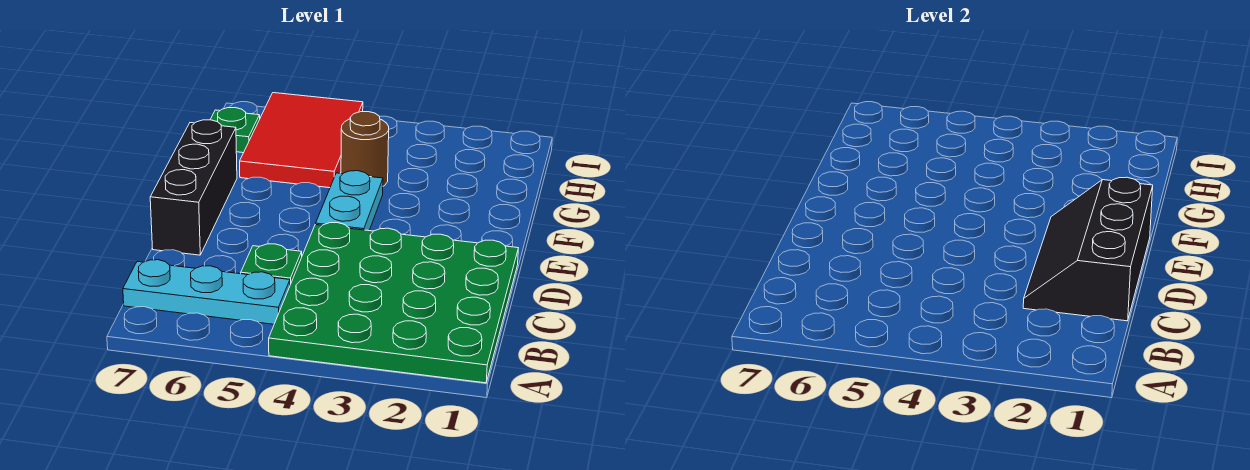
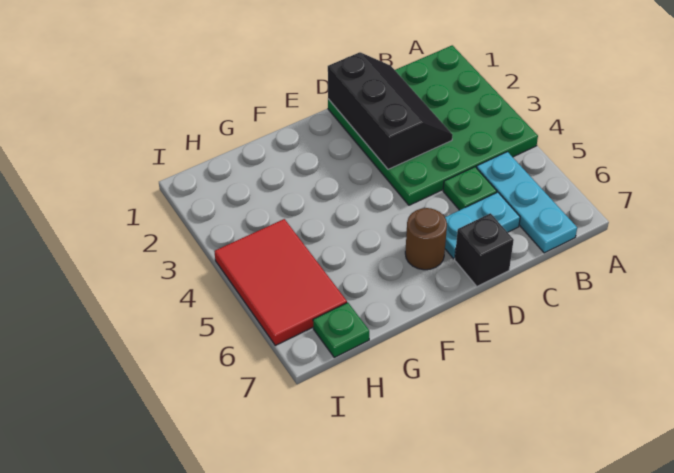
black slope C1:E2 level 2 top 1 -> black slope C1:D3 level 2 top D
black brick D7:F7 level 1 -> black brick D7 level 1
cyan plate E4:F4 level 1 -> cyan plate C6:D6 level 1
brown round brick G4 level 1 -> brown round brick E6 level 1
red tile G5:I6 level 1 -> red tile H4:I6 level 1

